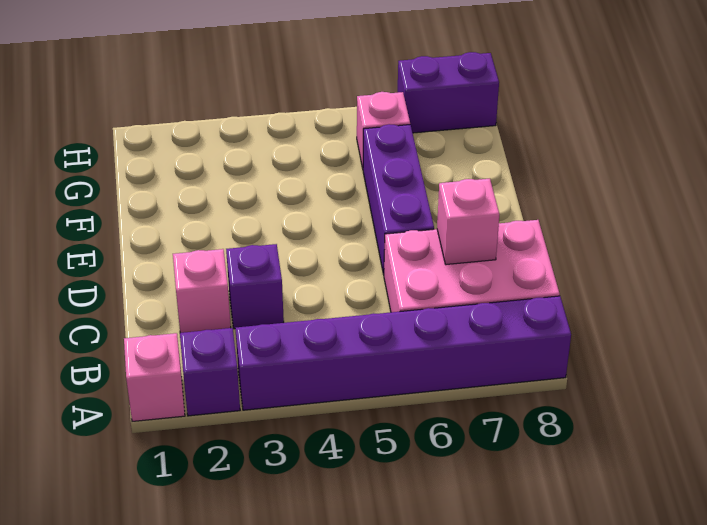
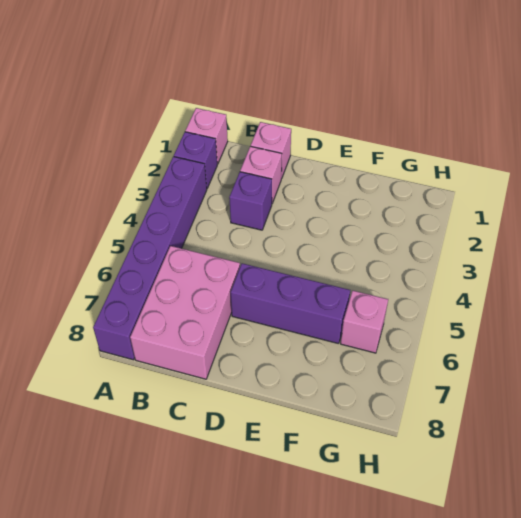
pink brick C7 level 2 -> pink brick C1 level 1
purple brick H7:H8 level 1 -> none

